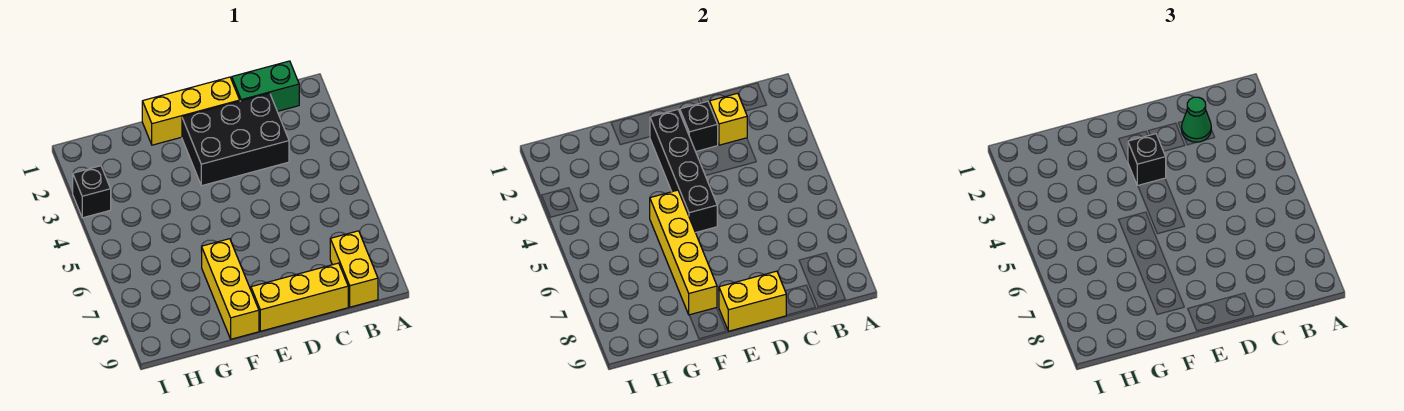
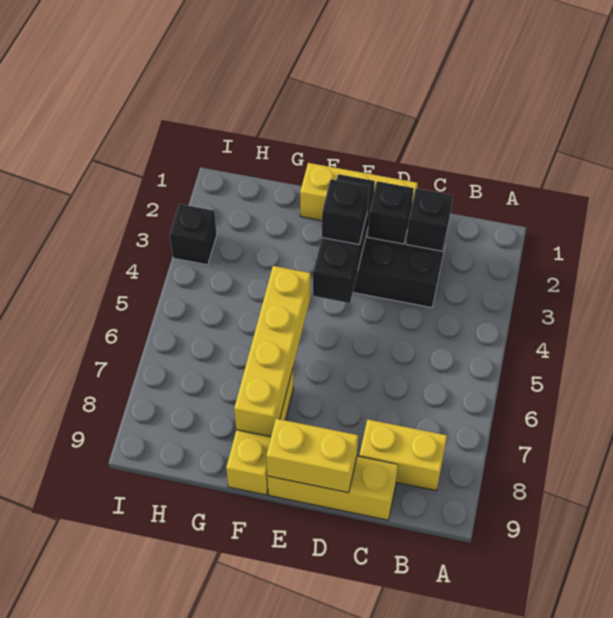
green brick B1:C1 level 1 -> none
yellow brick B8:B9 level 1 -> yellow brick B8:C8 level 1
yellow brick C2 level 2 -> black brick C2 level 2
green cone C2 level 3 -> none
black brick E2:E5 level 2 -> black brick E2:E4 level 2

